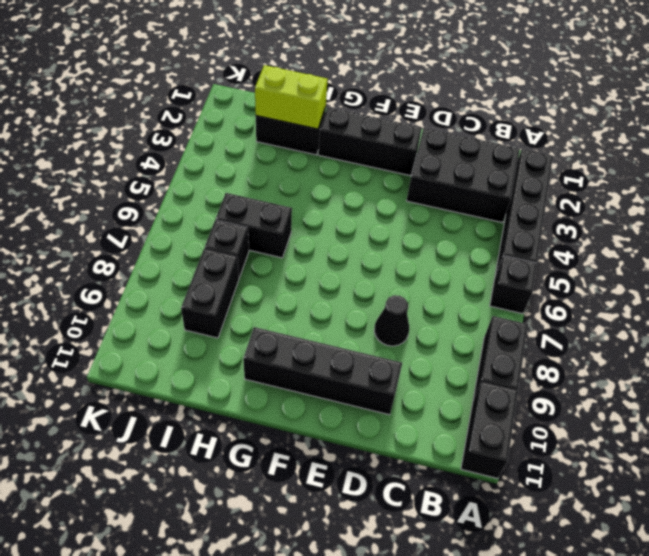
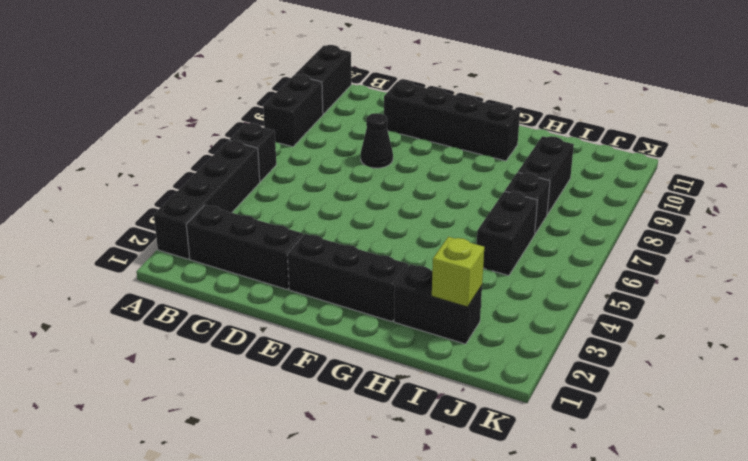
black brick B2:D3 level 1 -> black brick B2:D2 level 1
lime brick H2:I2 level 2 -> lime brick I2 level 2
black brick H6:I6 level 1 -> black brick I5:I6 level 1

